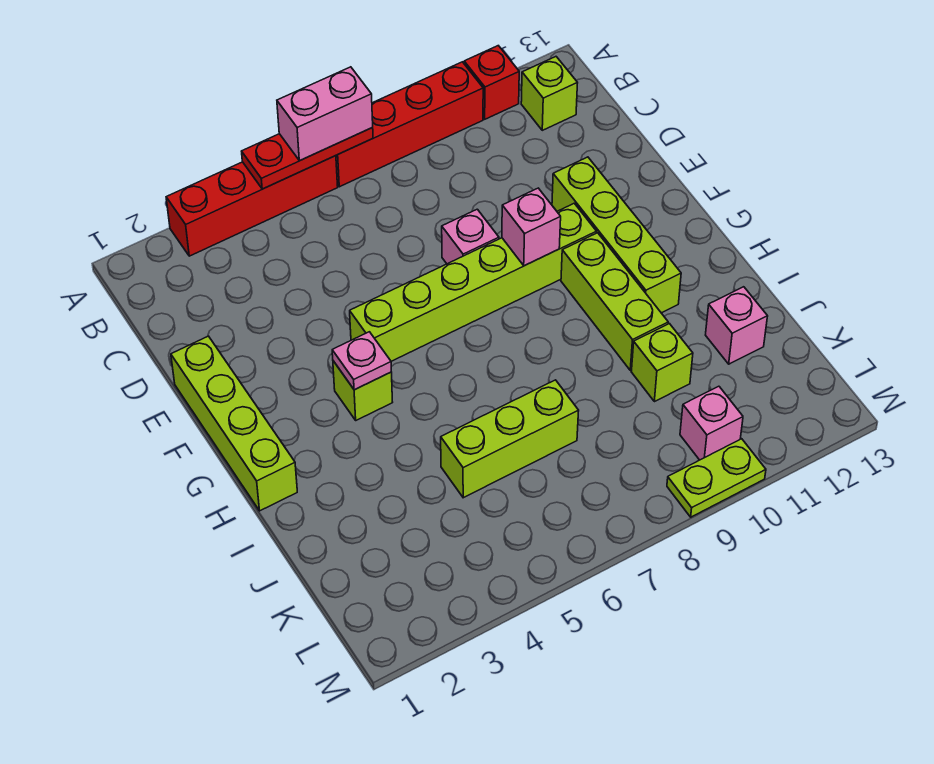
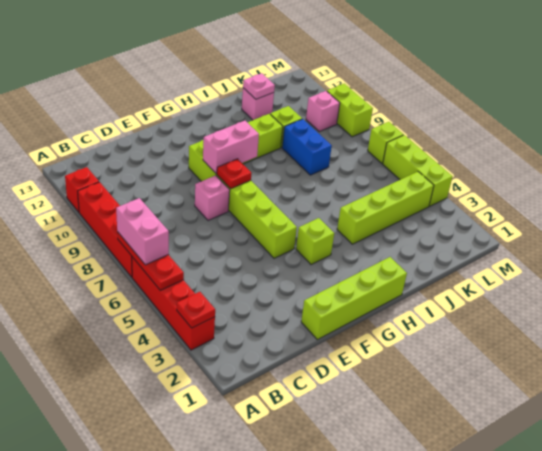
none -> red plate A3 level 2
lime brick B12 level 1 -> lime brick M7 level 1
lime brick E11:H11 level 1 -> lime brick I4:L4 level 1
none -> red plate F8 level 2
pink brick F9 level 2 -> pink brick F9:G9 level 2
pink plate G4 level 2 -> pink plate J12 level 2
lime brick J5:J7 level 1 -> lime brick M4:M6 level 1
none -> blue brick J8:J9 level 1
lime plate M9:M10 level 1 -> lime brick M9:M10 level 1

